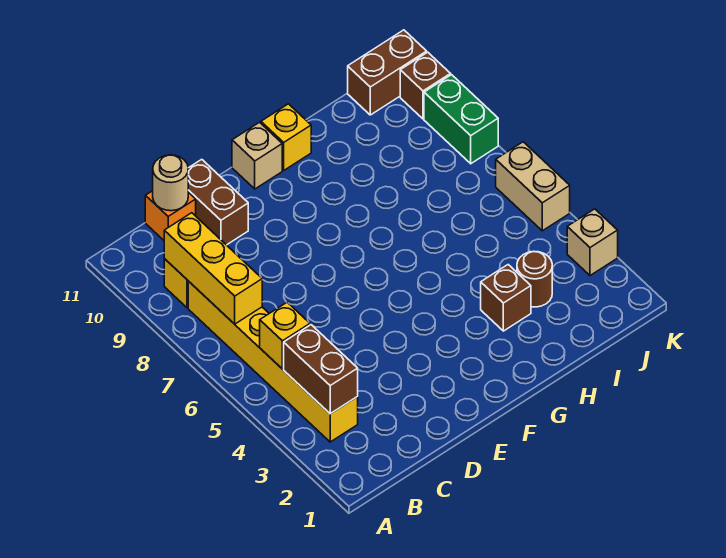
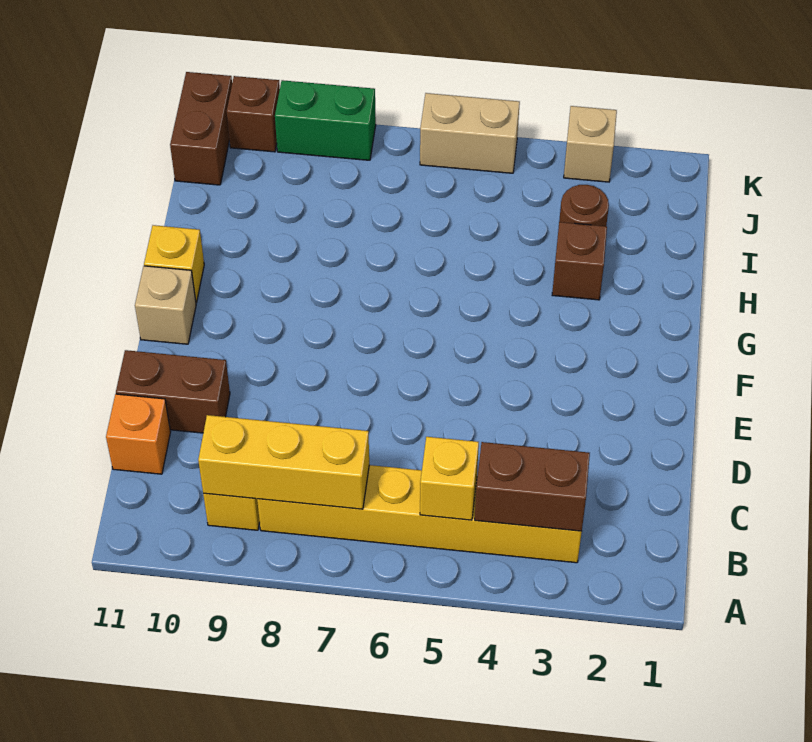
tan round brick C11 level 2 -> none

